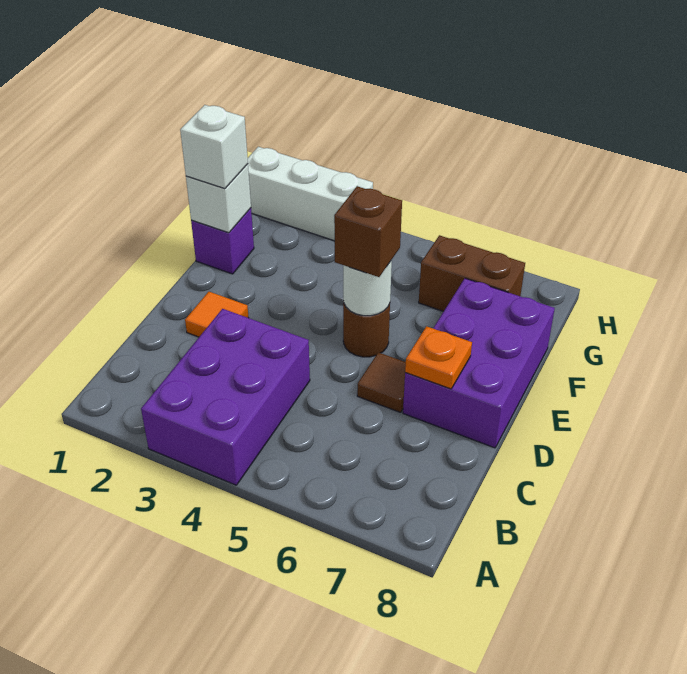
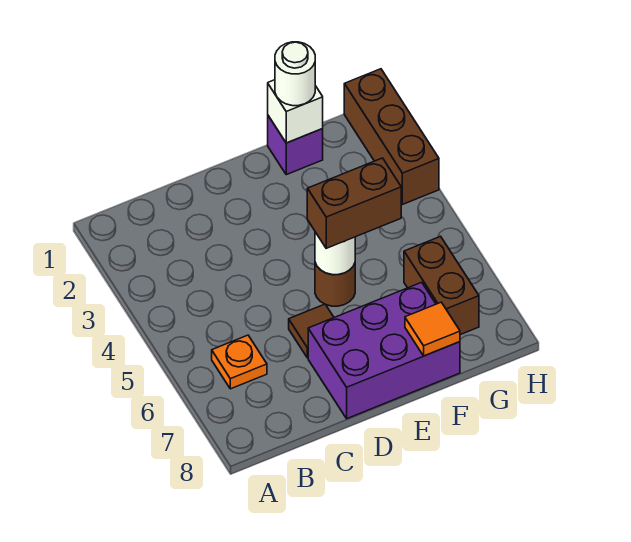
purple brick A3:C4 level 1 -> none
orange tile D2 level 1 -> orange tile F8 level 2
orange plate D7 level 2 -> orange plate B6 level 1
brown brick E5 level 3 -> brown brick E5:F5 level 3
white brick F1 level 3 -> white round brick F1 level 3
white brick H1:H3 level 1 -> brown brick H1:H3 level 1

